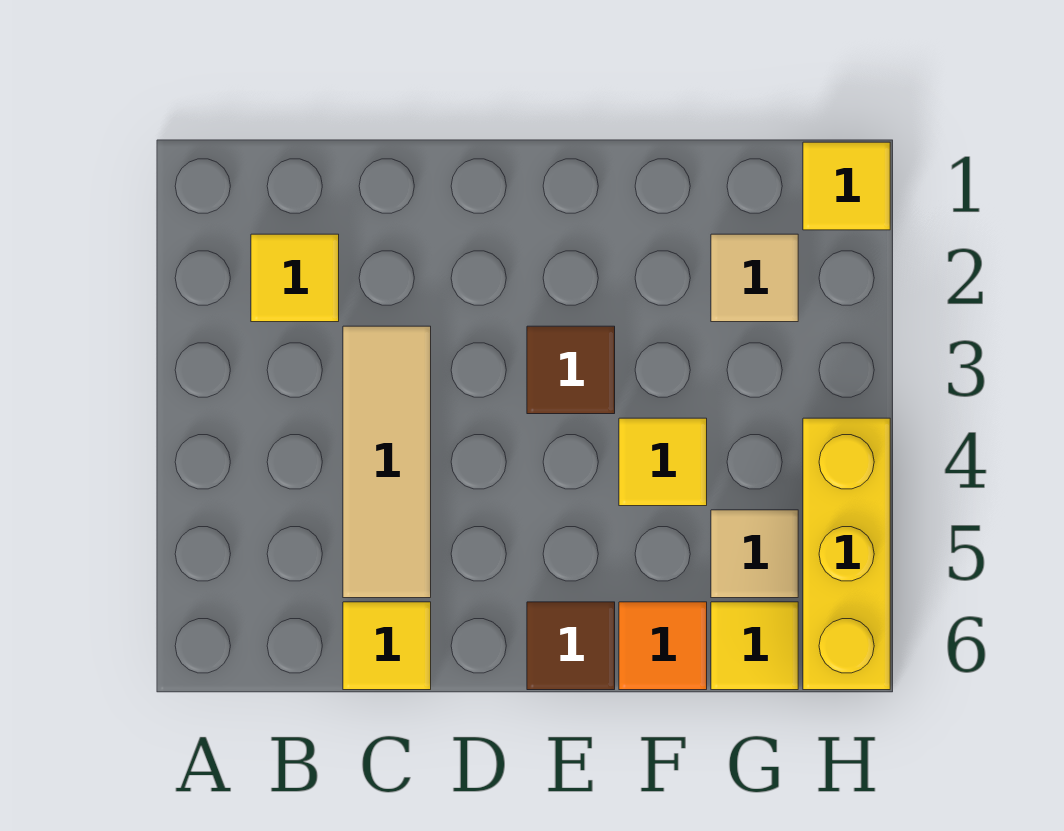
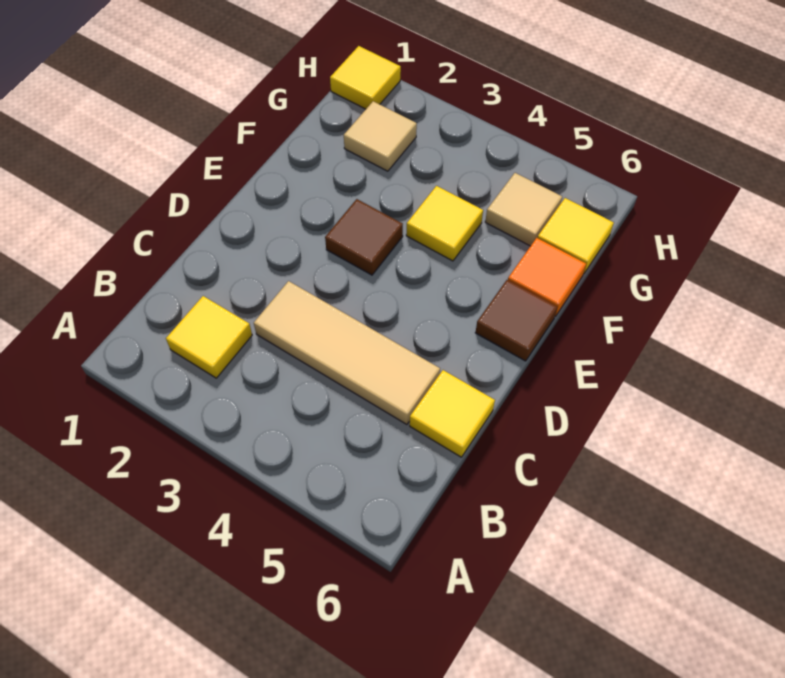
yellow brick H4:H6 level 1 -> none

